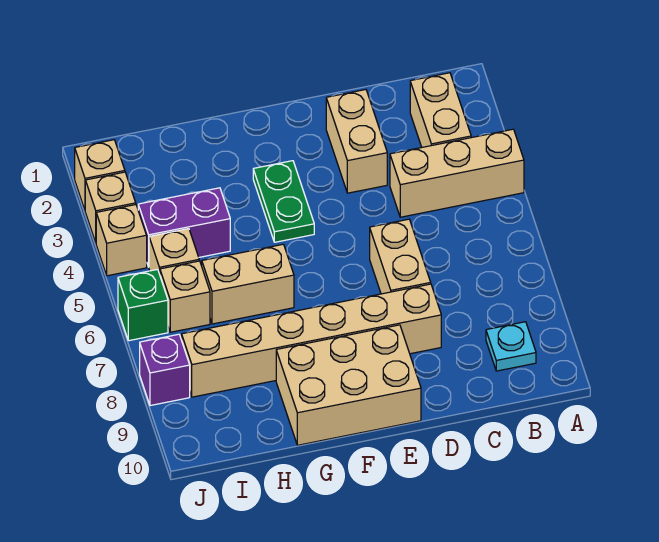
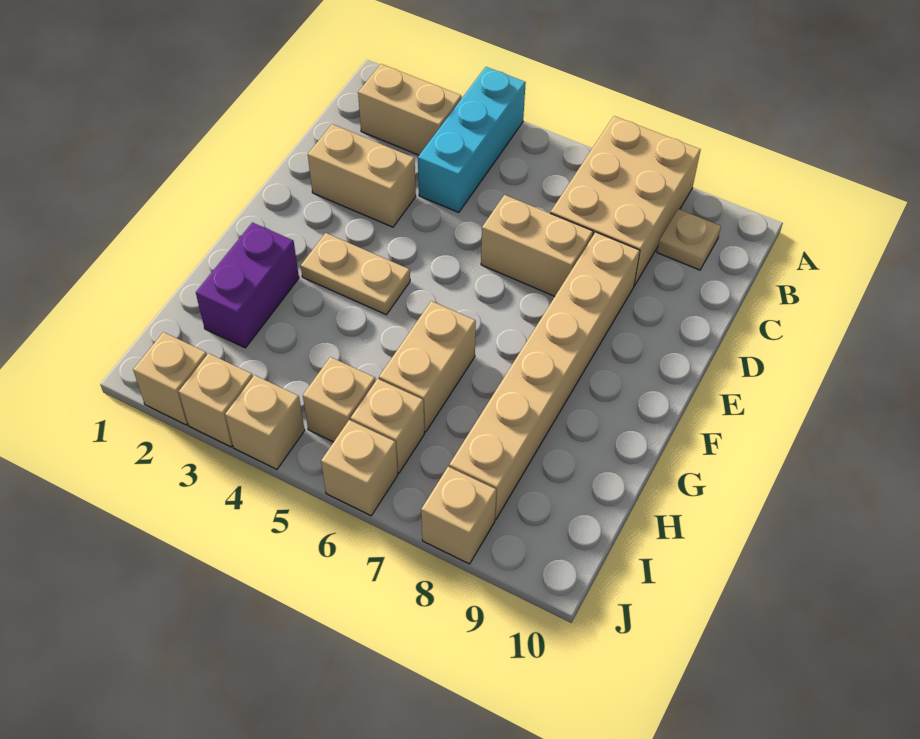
tan brick A4:C4 level 1 -> cyan brick A4:C4 level 1
cyan plate B9 level 1 -> tan plate B9 level 1
tan brick E9:G10 level 1 -> tan brick A7:C8 level 1
green plate F3:F4 level 1 -> tan plate F3:F4 level 1
purple brick H4:I4 level 1 -> purple brick G2:H2 level 1
green brick J6 level 1 -> tan brick J6 level 1
purple brick J8 level 1 -> tan brick J8 level 1

